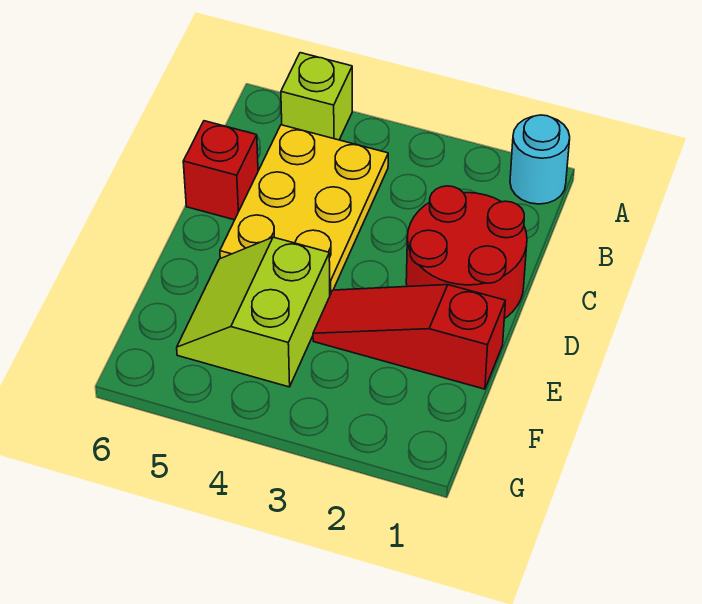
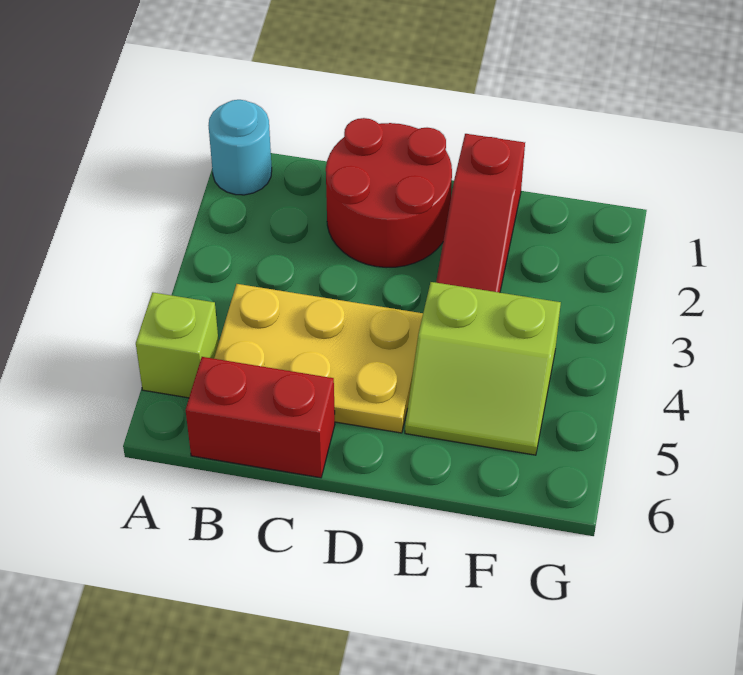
red brick C6 level 1 -> red brick B6:C6 level 1

